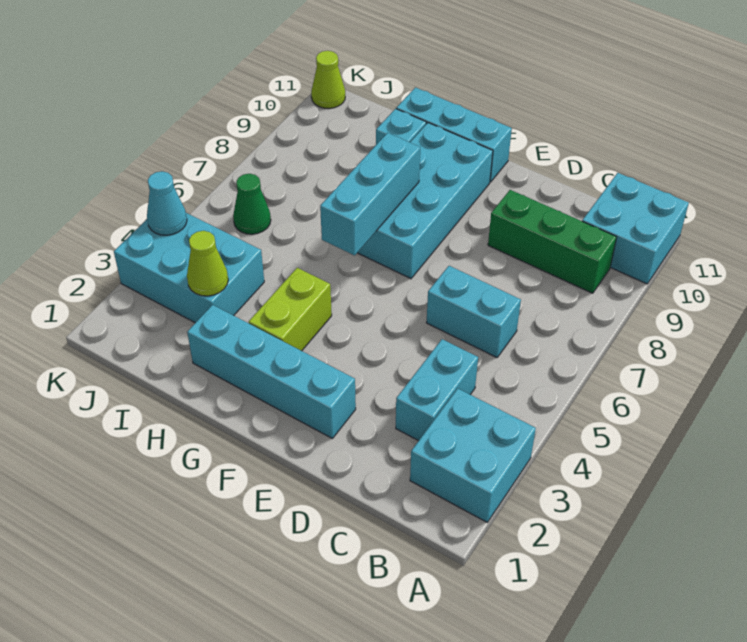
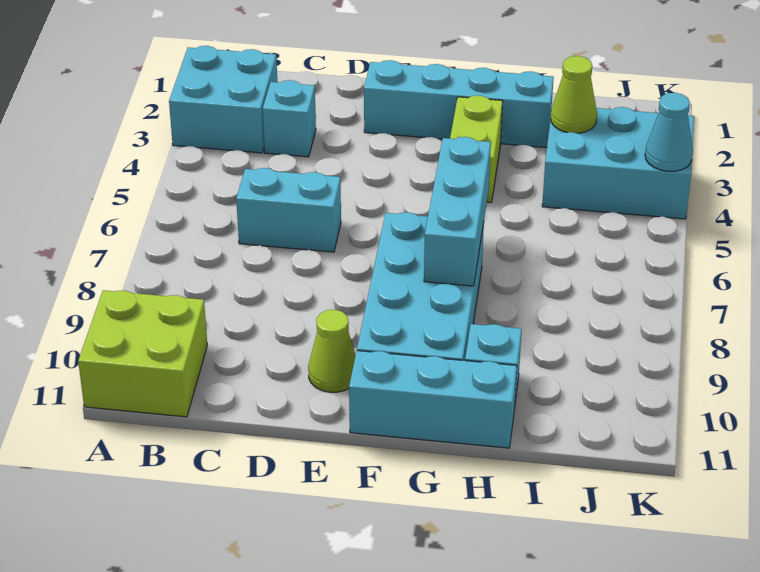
cyan brick A10:B11 level 1 -> lime brick A10:B11 level 1
green brick B9:D9 level 1 -> none
cyan brick C3:C4 level 1 -> cyan brick C3 level 1
green cone J6 level 1 -> none
lime cone K11 level 1 -> lime cone E10 level 1

